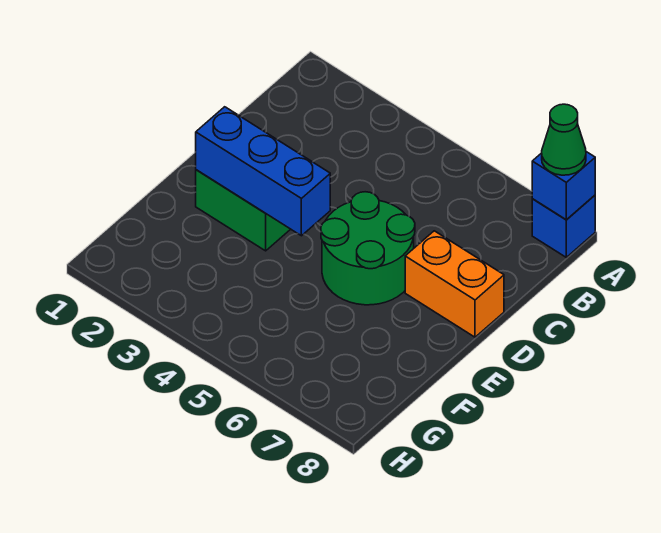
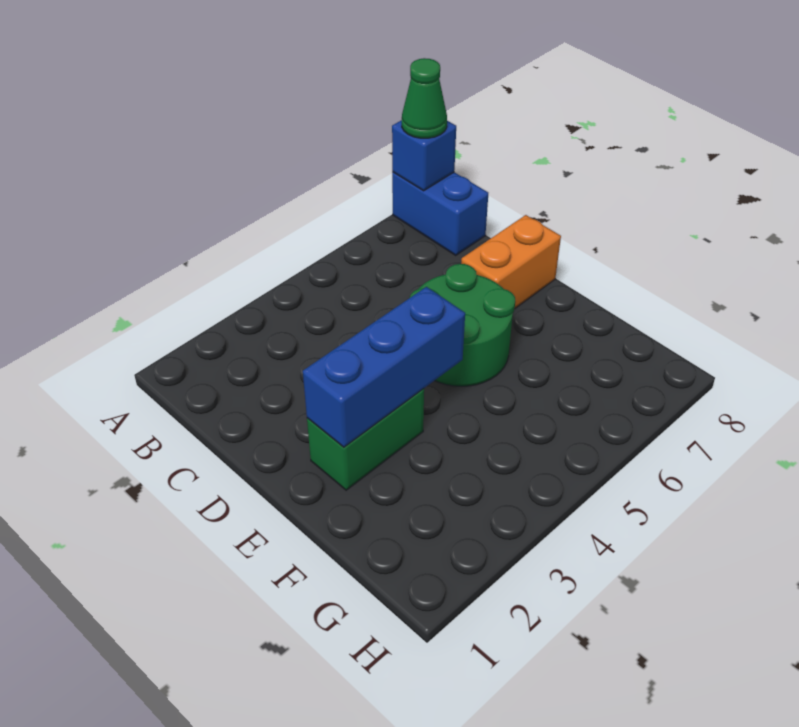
blue brick A8 level 1 -> blue brick A8:B8 level 1

